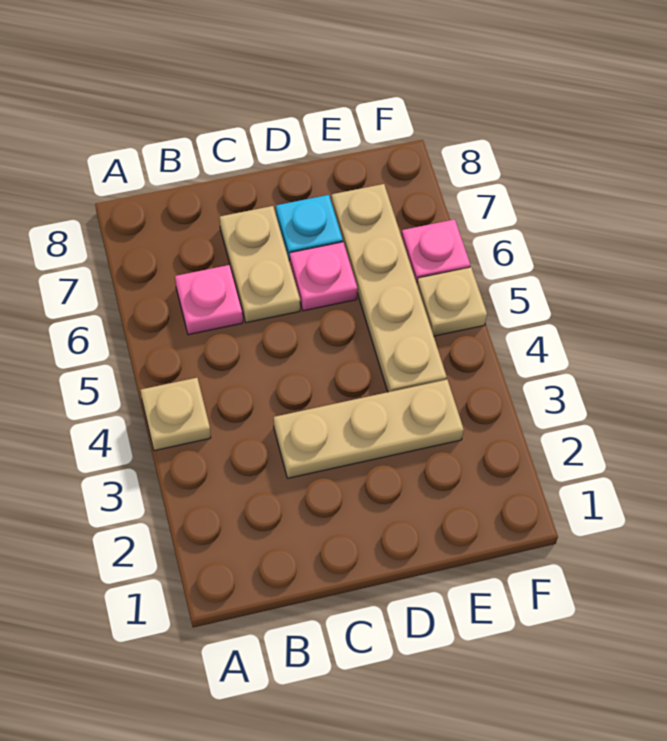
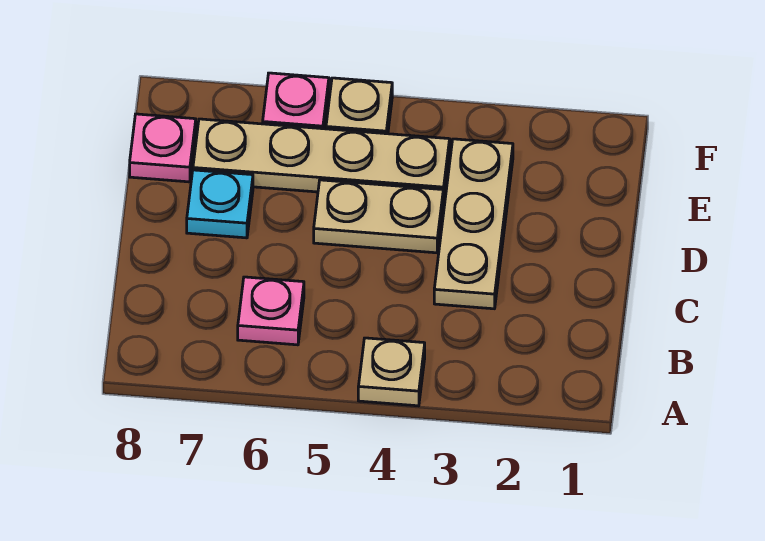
tan plate C6:C7 level 1 -> tan plate D4:D5 level 1
pink plate D6 level 1 -> pink plate E8 level 1

